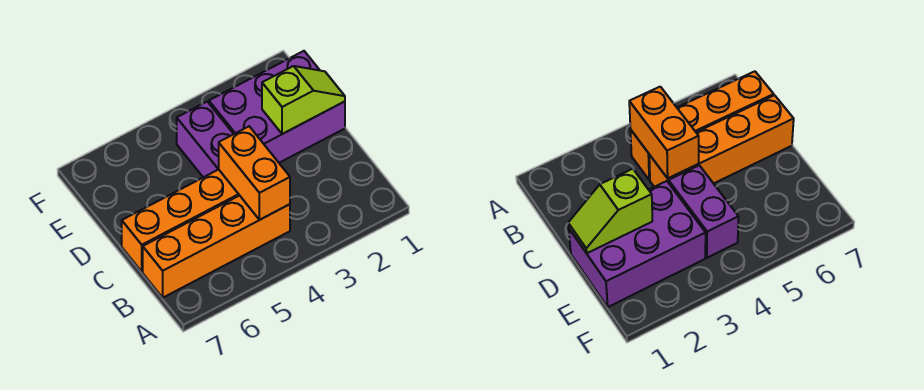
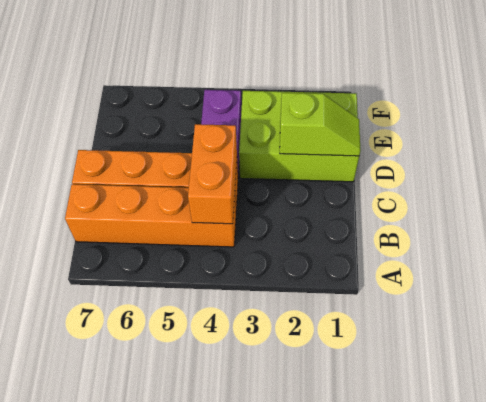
purple brick D1:E3 level 1 -> lime brick D1:E3 level 1

